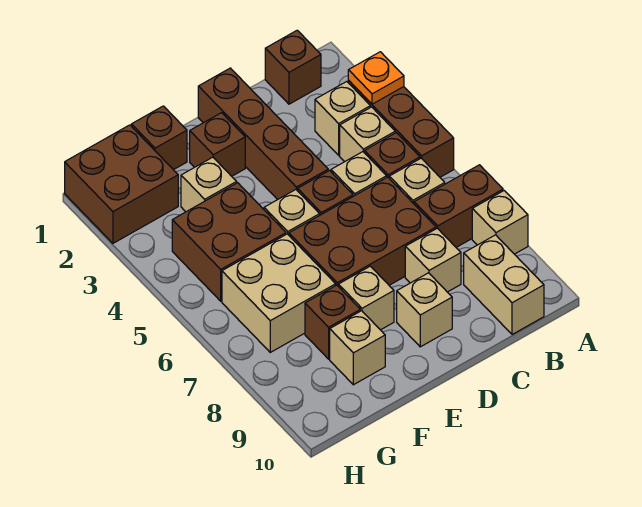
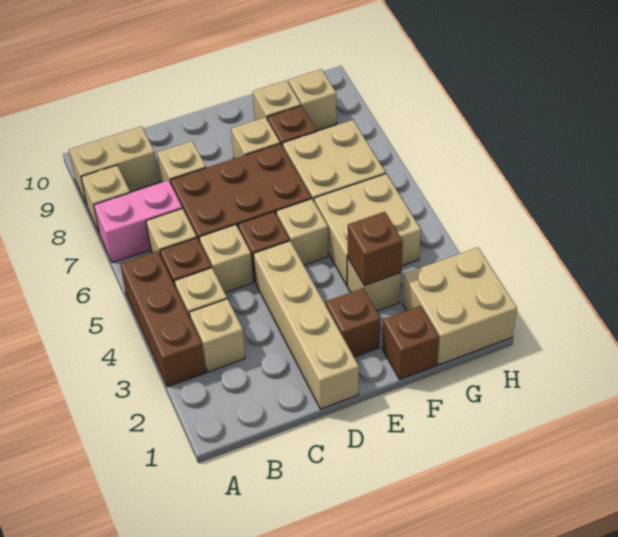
orange plate A3 level 2 -> none
brown brick A7:B7 level 1 -> pink brick A7:B7 level 1
brown brick B1 level 1 -> brown brick F3 level 2
tan brick B9:B10 level 1 -> tan brick A9:B9 level 1
brown brick D1:D4 level 1 -> tan brick D1:D4 level 1
tan brick D9 level 1 -> tan brick G9 level 1
brown brick F4:G5 level 1 -> tan brick F4:G5 level 1
brown brick G1:H2 level 1 -> tan brick G1:H2 level 1

